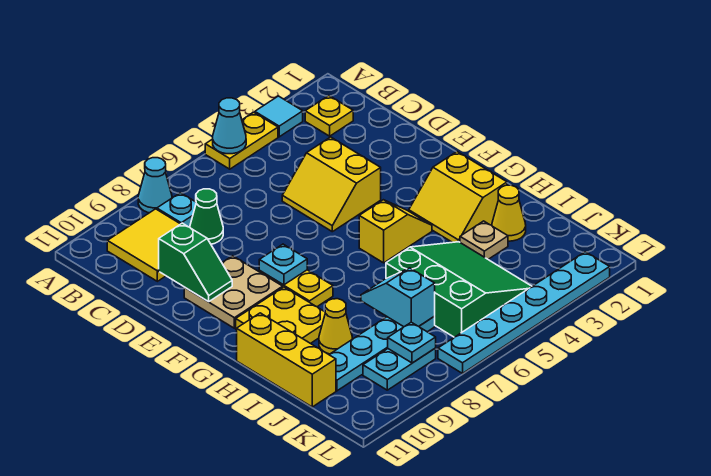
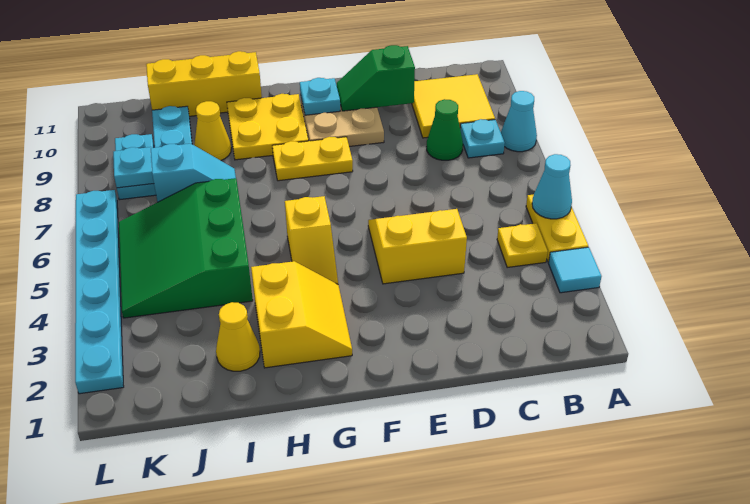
yellow plate B2 level 1 -> yellow plate B4 level 1
cyan plate F8 level 2 -> cyan plate F10 level 2
yellow slope G2:H3 level 1 top 2 -> yellow slope G2:H3 level 1 top H
tan plate I3 level 1 -> none
green slope I4:K6 level 1 top 6 -> green slope I4:K6 level 1 top I

